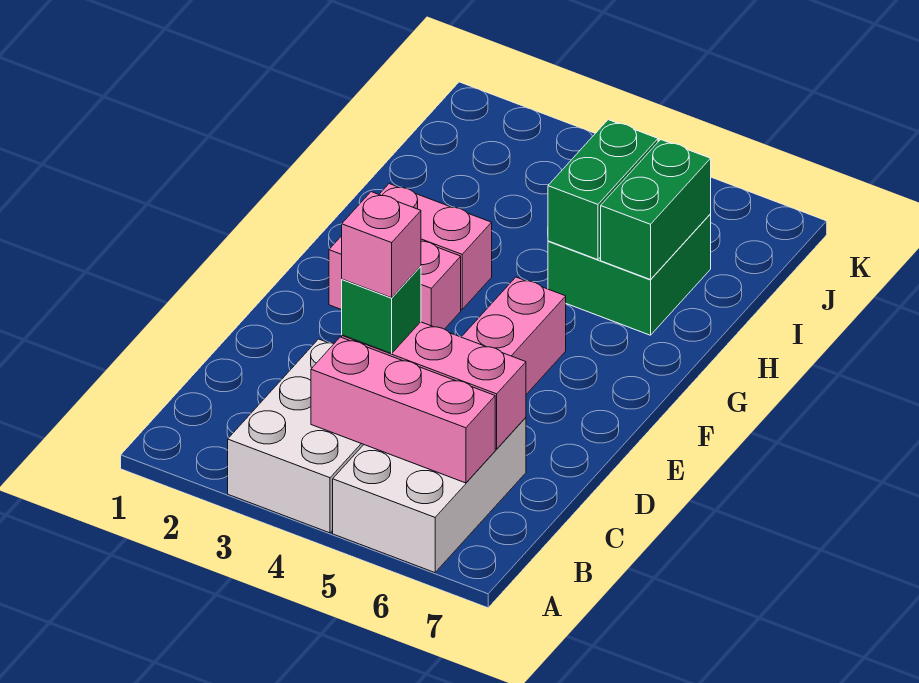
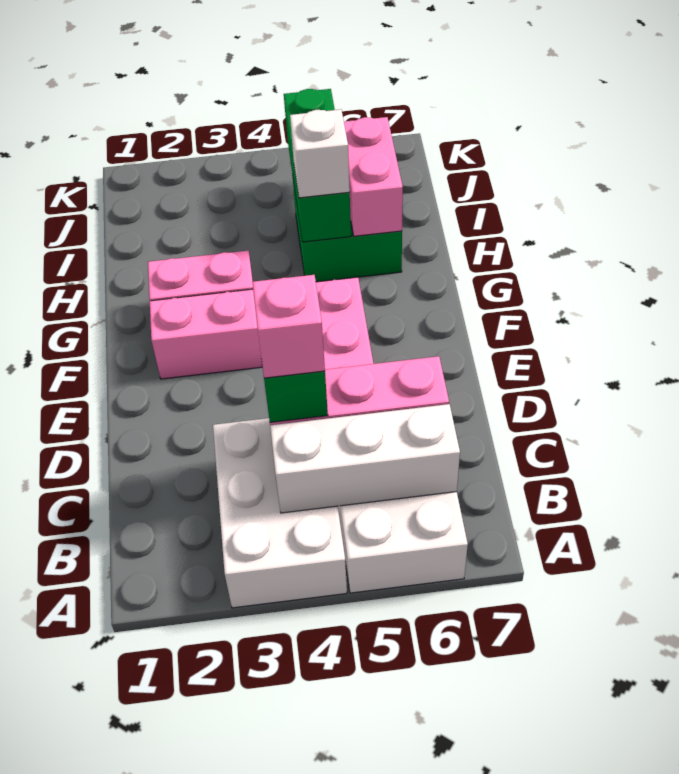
pink brick B4:B6 level 2 -> white brick B4:B6 level 2
green brick H5:I5 level 2 -> green brick H5:J5 level 2
none -> white brick H5 level 3
green brick H6:I6 level 2 -> pink brick H6:I6 level 2

